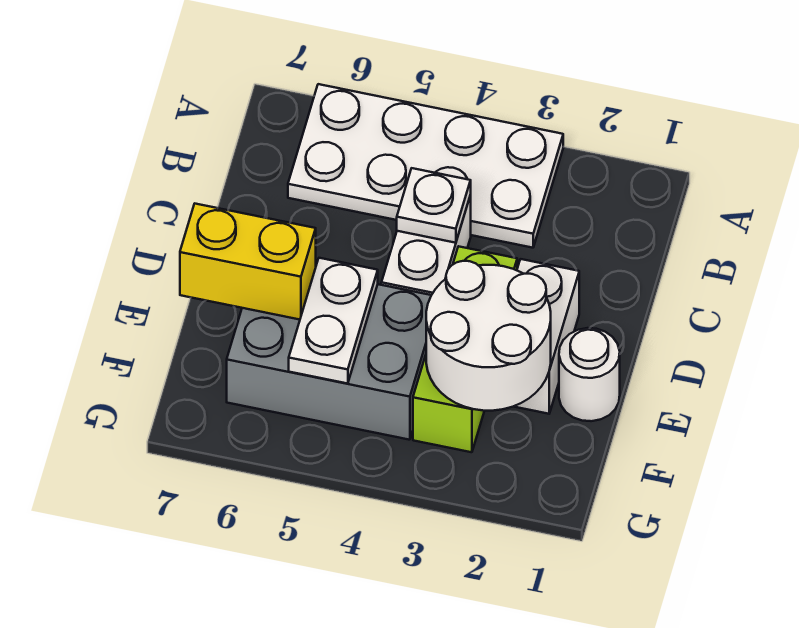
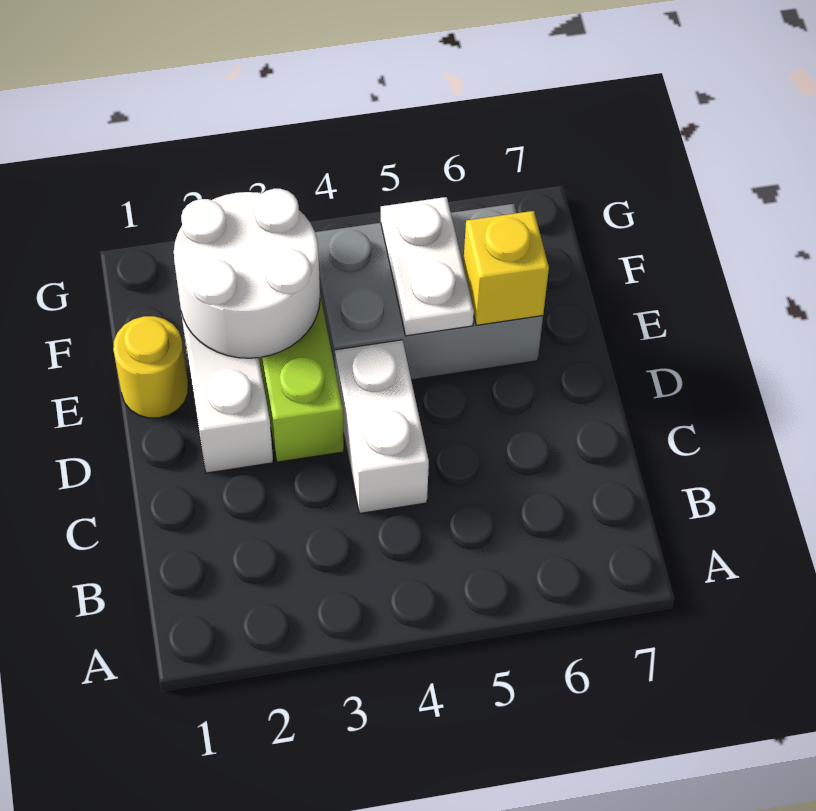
white plate A3:B6 level 1 -> none
white plate C4 level 2 -> none
white round brick E1 level 1 -> yellow round brick E1 level 1
yellow brick E6:E7 level 2 -> yellow brick E6 level 2

